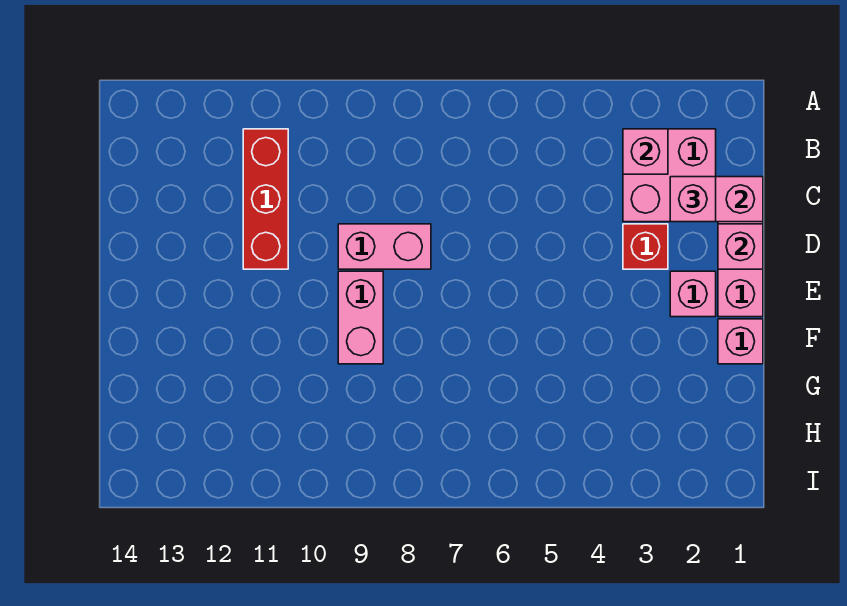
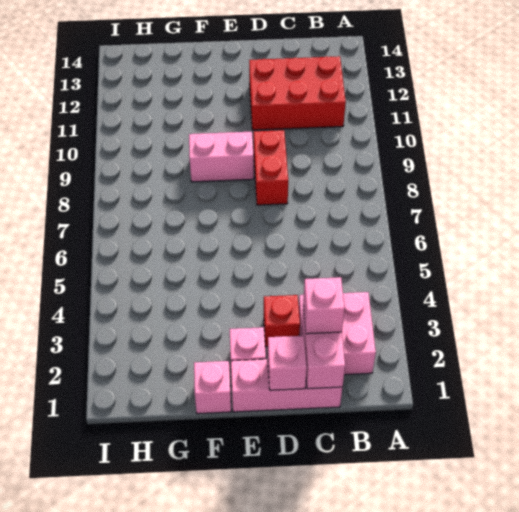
pink brick B3 level 2 -> none
red brick B11:D11 level 1 -> red brick B11:D12 level 1
pink brick D8:D9 level 1 -> red brick D8:D9 level 1

